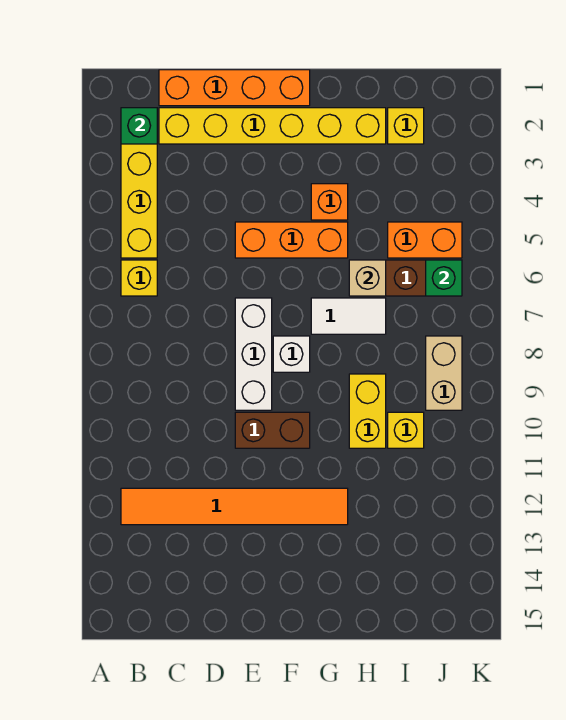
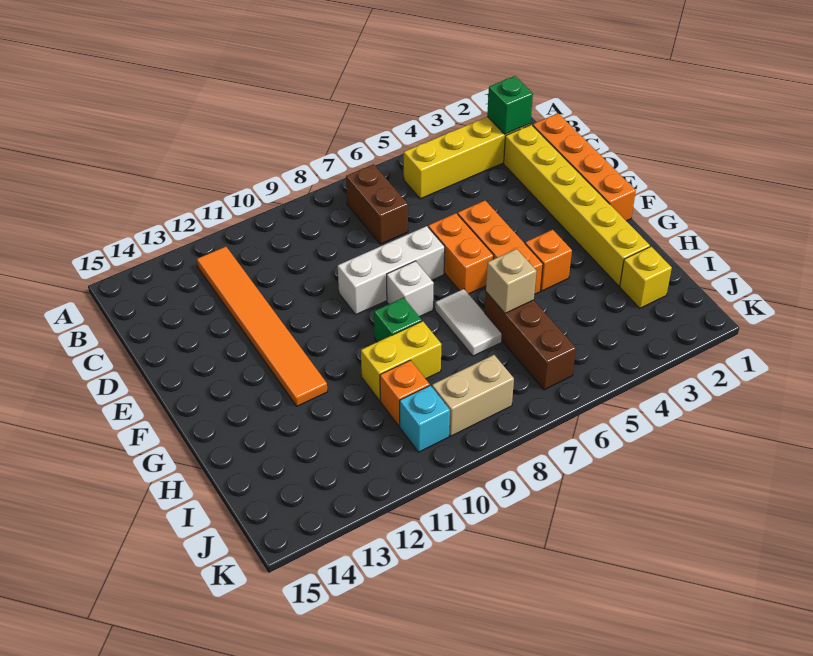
yellow brick B6 level 1 -> none
brown brick E10:F10 level 1 -> brown brick B7:C7 level 1
orange brick I5:J5 level 1 -> orange brick E6:F6 level 1
yellow brick I10 level 1 -> orange brick I10 level 1
green brick J6 level 2 -> green brick G9 level 1
none -> cyan brick J10 level 1

